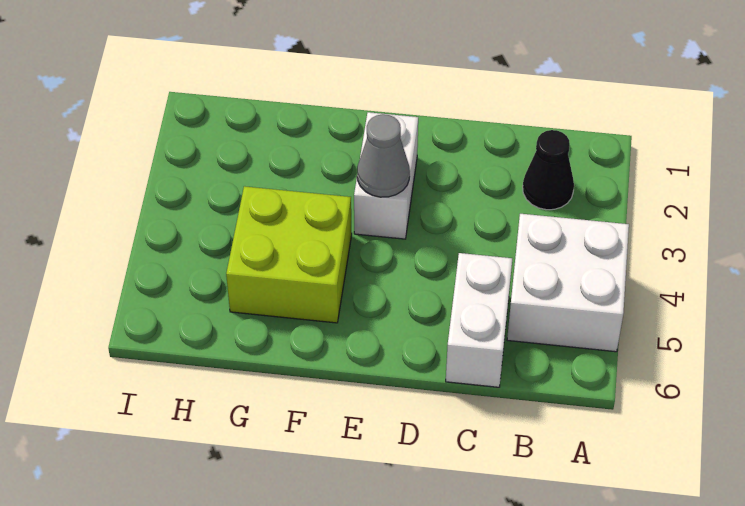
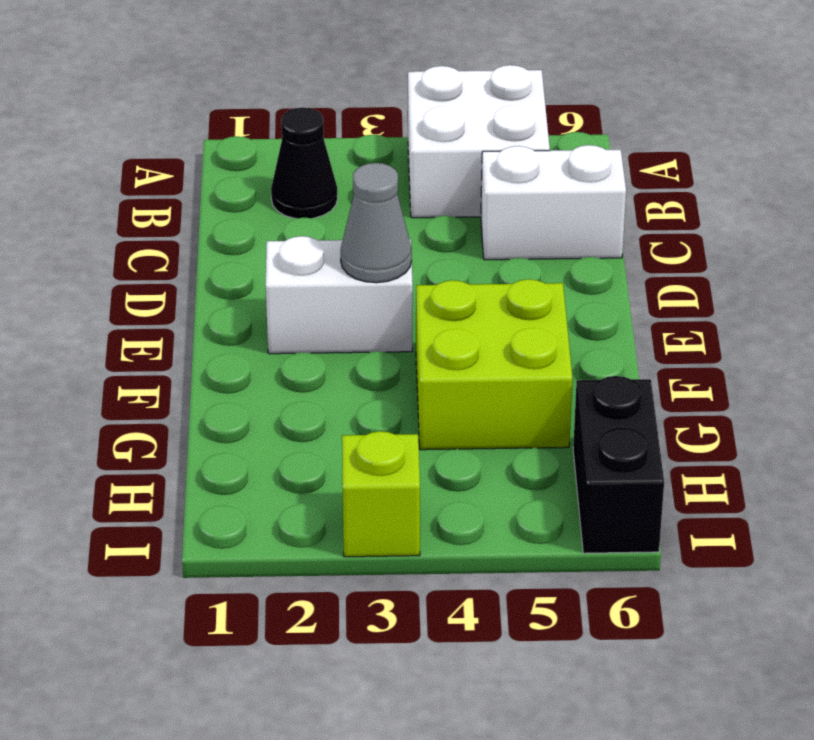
none -> black brick H6:I6 level 1
none -> lime brick I3 level 1

